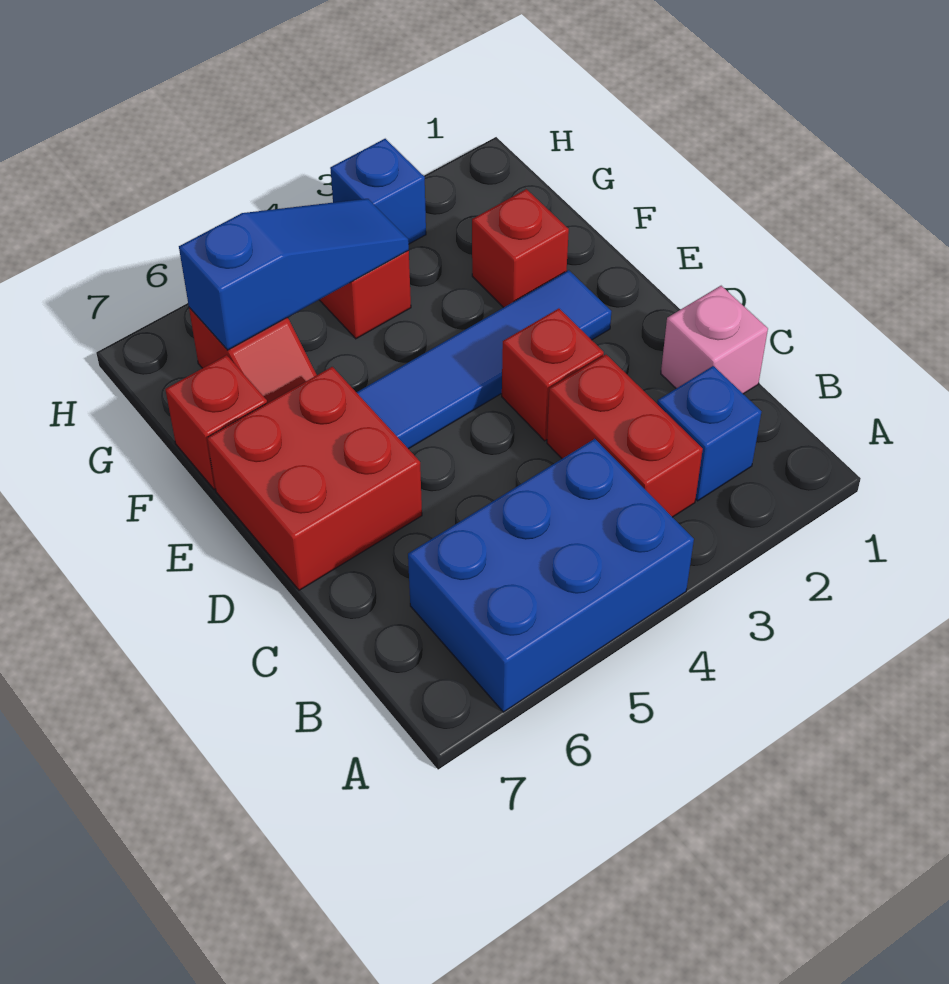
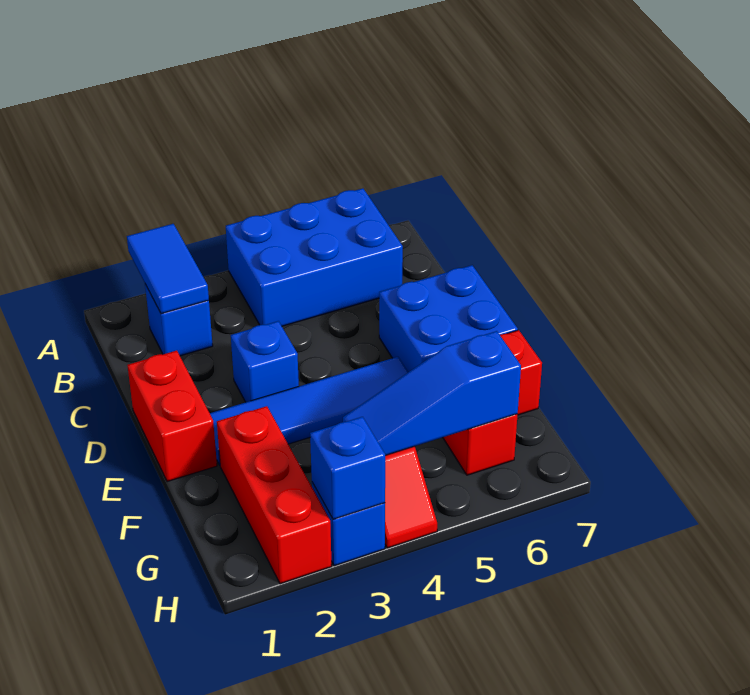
none -> blue tile A2:B2 level 2
red brick B3:C3 level 1 -> red brick D1:E1 level 1
pink brick C1 level 1 -> none
red brick D3 level 1 -> blue brick D3 level 1
red brick D6:E7 level 1 -> blue brick D6:E7 level 1
red brick F2 level 1 -> red brick F2:H2 level 1
none -> blue brick H3 level 2

